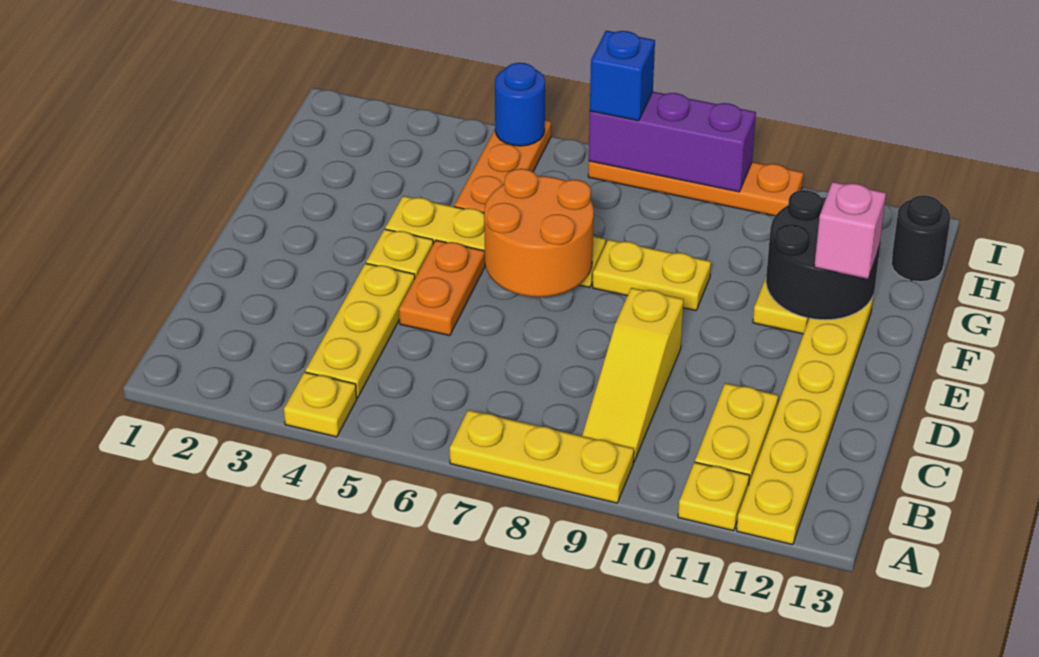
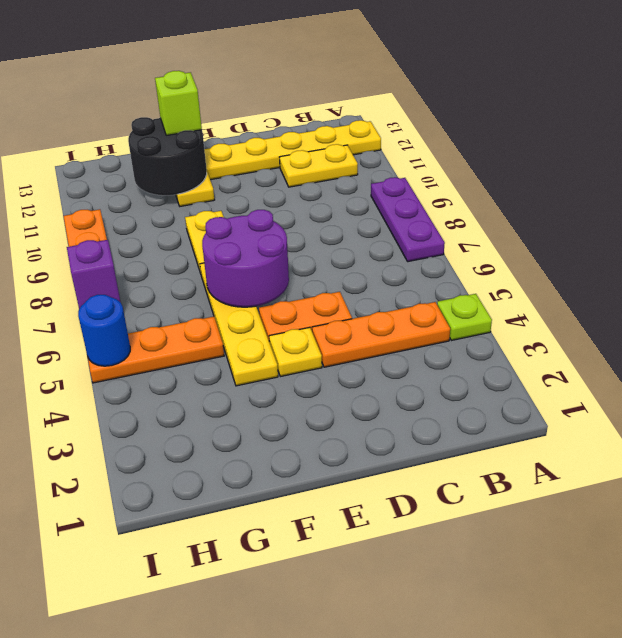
yellow plate A4 level 1 -> lime plate A4 level 1
yellow plate A7:A9 level 1 -> purple plate A7:A9 level 1
yellow plate A11 level 1 -> none
yellow plate B4:D4 level 1 -> orange plate B4:D4 level 1
yellow slope B9:D9 level 1 top D -> none
orange round brick E6:F7 level 2 -> purple round brick E6:F7 level 2
pink brick F12 level 3 -> lime brick F12 level 3
black round brick H13 level 1 -> none
purple brick I7:I9 level 2 -> purple brick I7 level 2
blue brick I7 level 3 -> none

